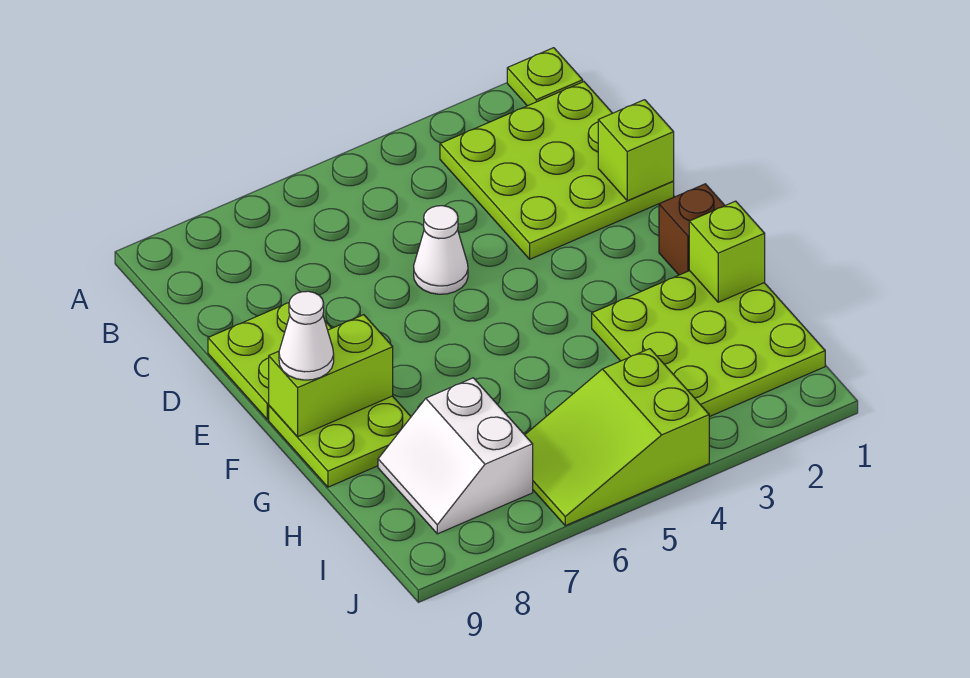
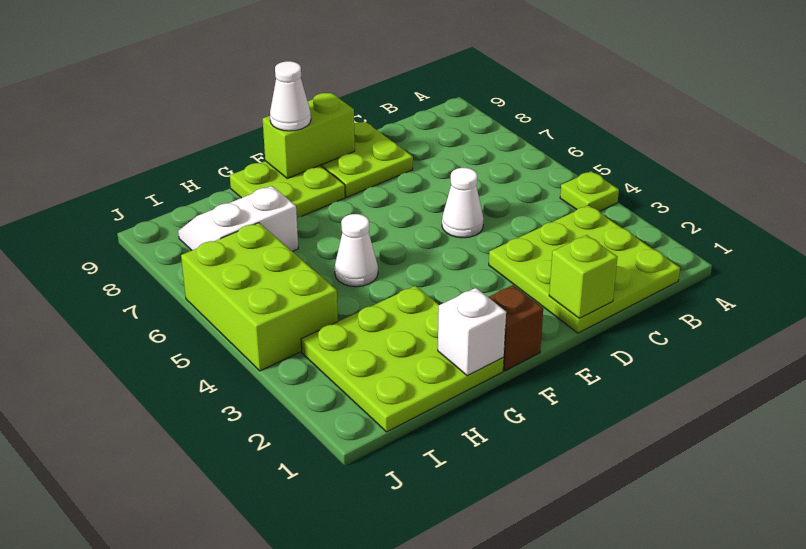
lime plate A1 level 1 -> lime plate A4 level 1
lime brick F8:F9 level 2 -> lime brick E9:F9 level 2
lime brick G1 level 2 -> white brick G1 level 2
none -> white cone G5 level 1
lime slope I4:J6 level 1 top 4 -> lime brick I4:J6 level 1

